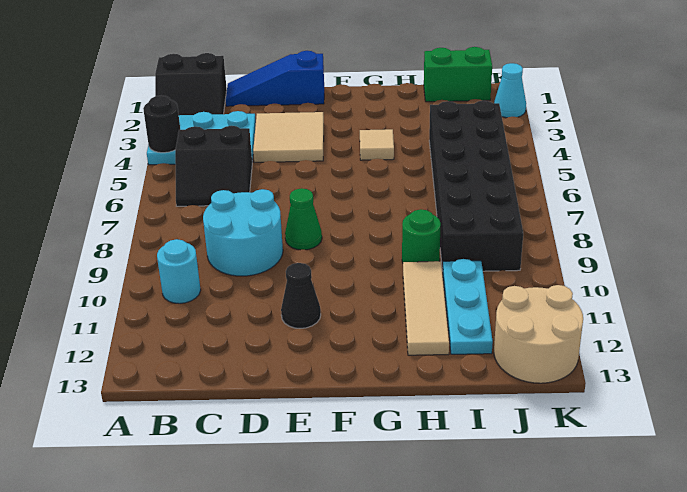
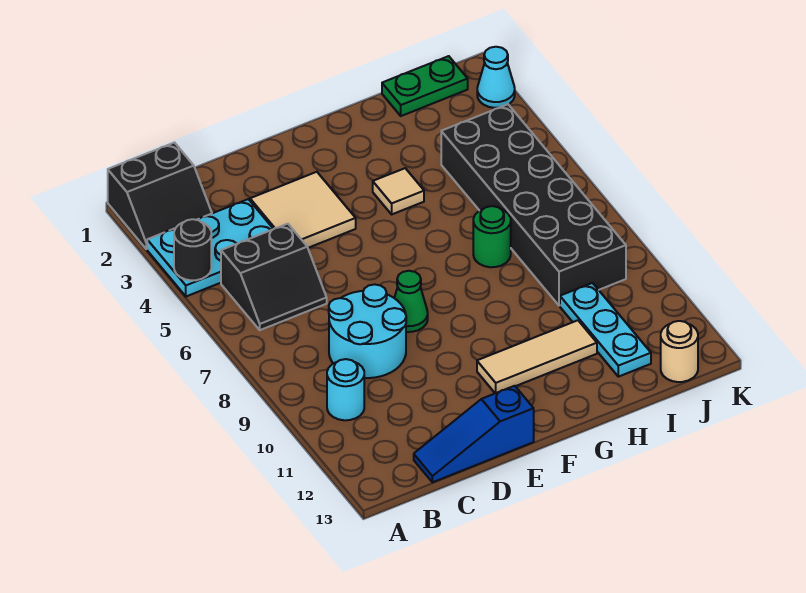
blue slope C1:E1 level 1 top E -> blue slope C13:E13 level 1 top E
black cone E11 level 1 -> none
green round brick H9 level 1 -> green round brick H7 level 1
tan tile H10:H12 level 1 -> tan tile F11:H11 level 1
green brick I1:J1 level 1 -> green plate I1:J1 level 1
tan round brick J12:K13 level 1 -> tan round brick J13 level 1

